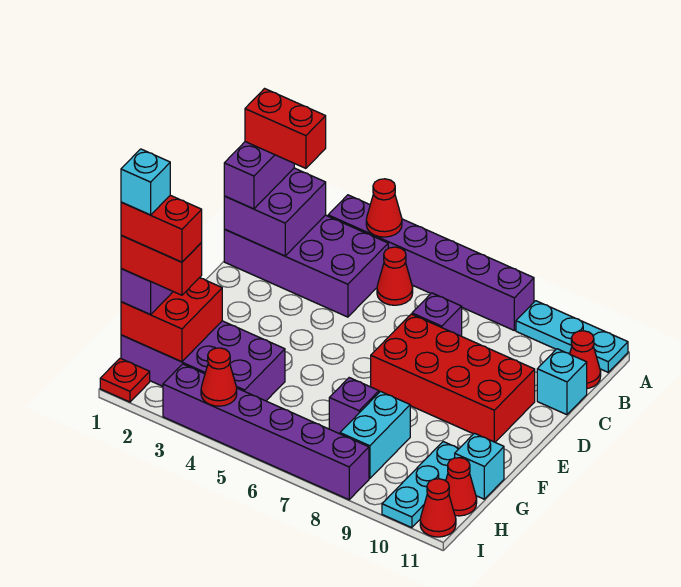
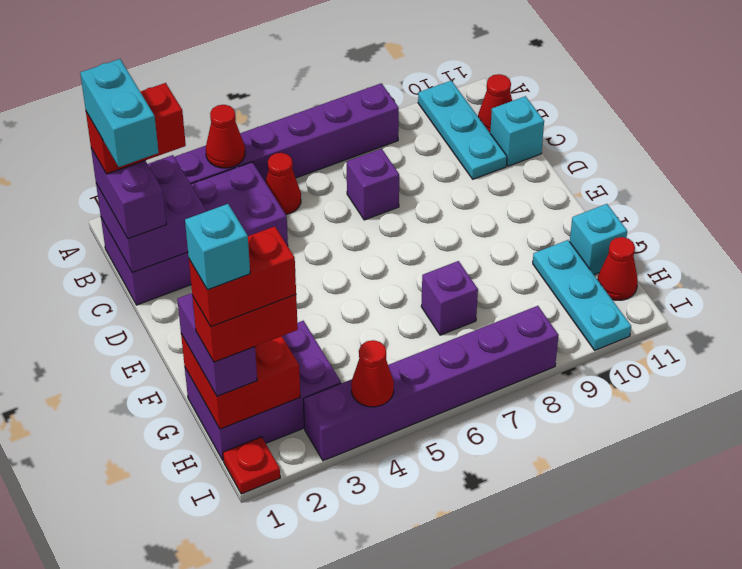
cyan plate A9:A11 level 1 -> cyan plate A10:C10 level 1
red brick D7:E10 level 1 -> none
purple brick G1:H4 level 1 -> purple brick G1:H3 level 1
cyan brick G8:H8 level 1 -> cyan brick B1:C1 level 5
red cone I11 level 1 -> none

